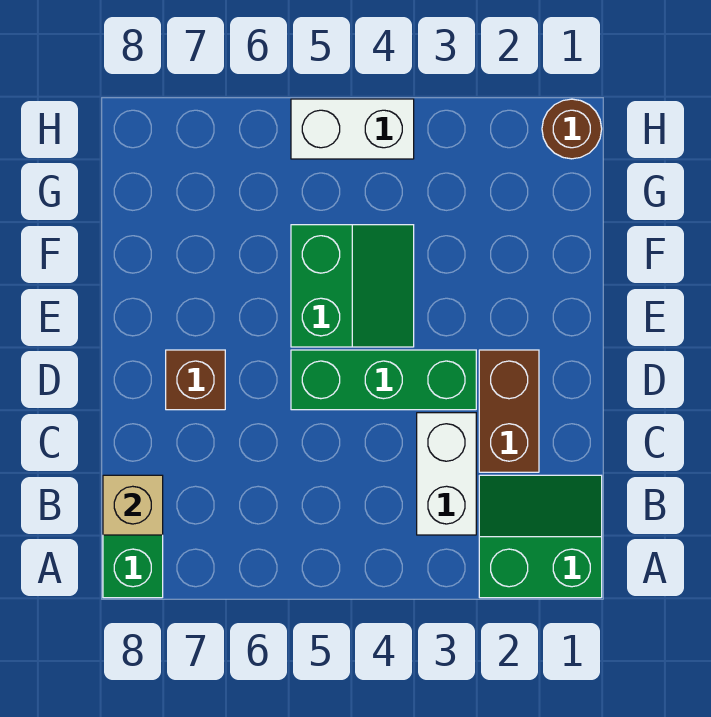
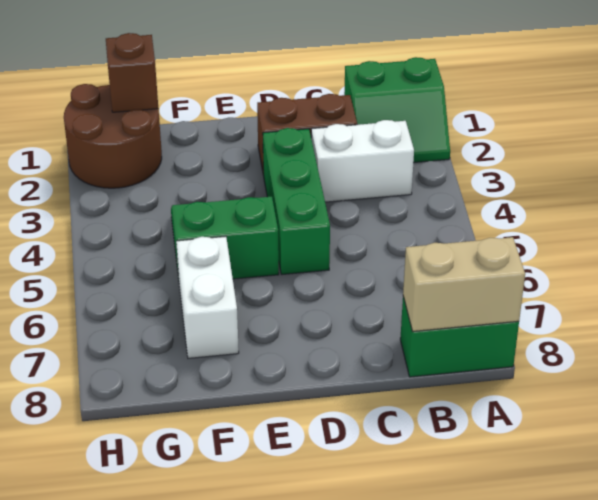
green slope A1:B2 level 1 top A -> green slope A1:B2 level 1 top 1
tan brick B8 level 2 -> tan brick A8:B8 level 2
brown brick D7 level 1 -> brown brick G1 level 2
brown round brick H1 level 1 -> brown round brick G1:H2 level 1
white brick H4:H5 level 1 -> white brick F6:F7 level 1

